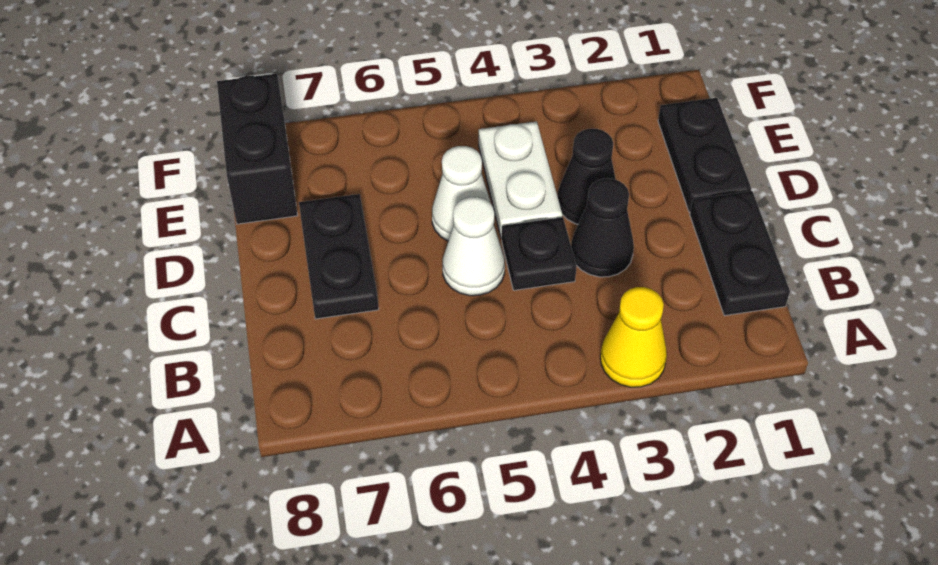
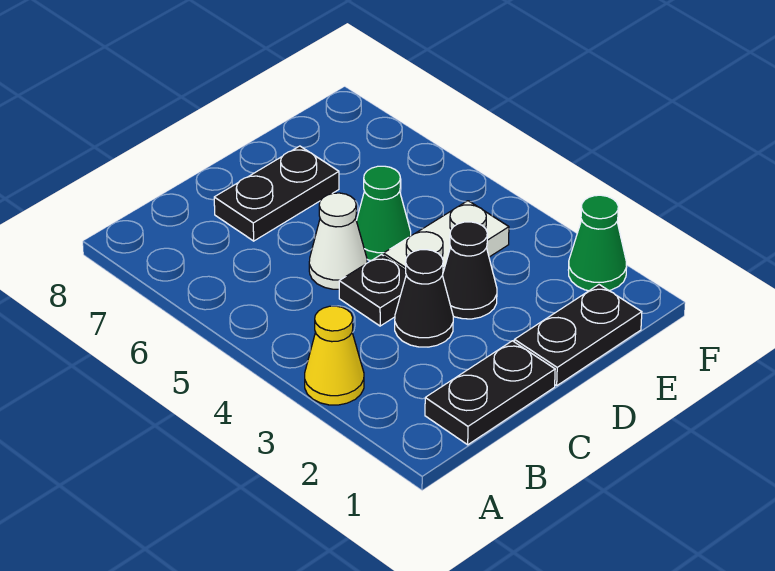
white cone D5 level 1 -> green cone D5 level 1
black brick E8:F8 level 1 -> none
none -> green cone F2 level 1

